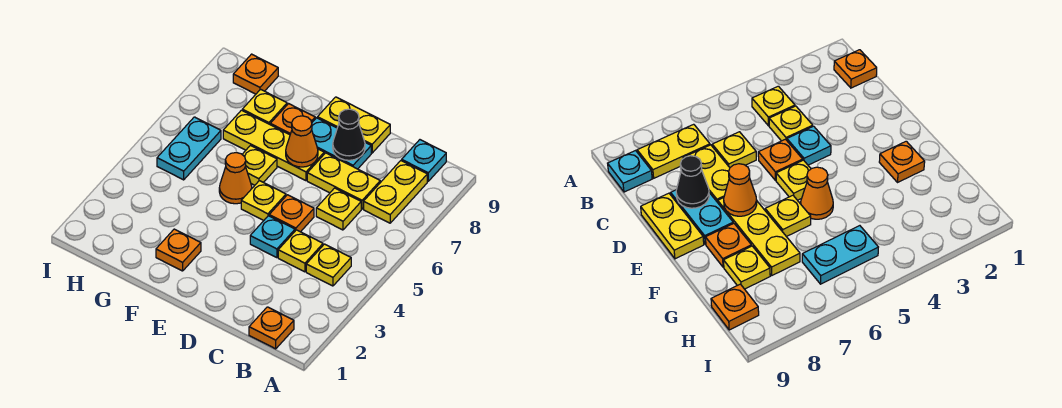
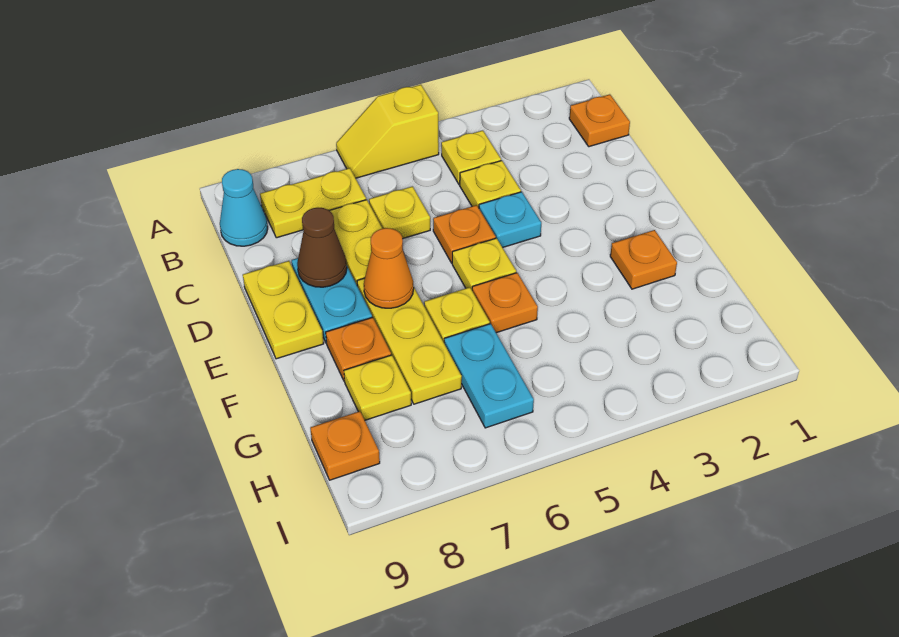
none -> yellow slope A5:A6 level 1 top 5
cyan plate B9 level 1 -> cyan cone B9 level 1
black cone D8 level 2 -> brown cone D8 level 2
orange cone F5 level 1 -> orange plate F5 level 1
cyan plate H5:H6 level 1 -> cyan plate G6:H6 level 1

